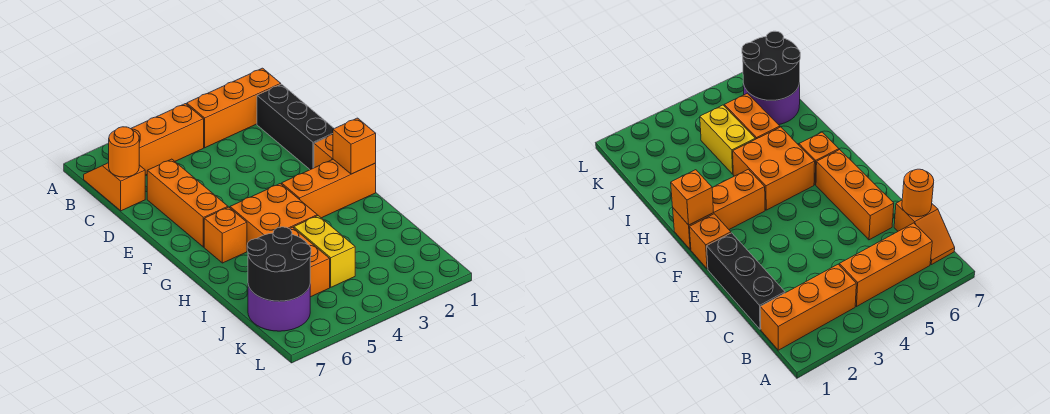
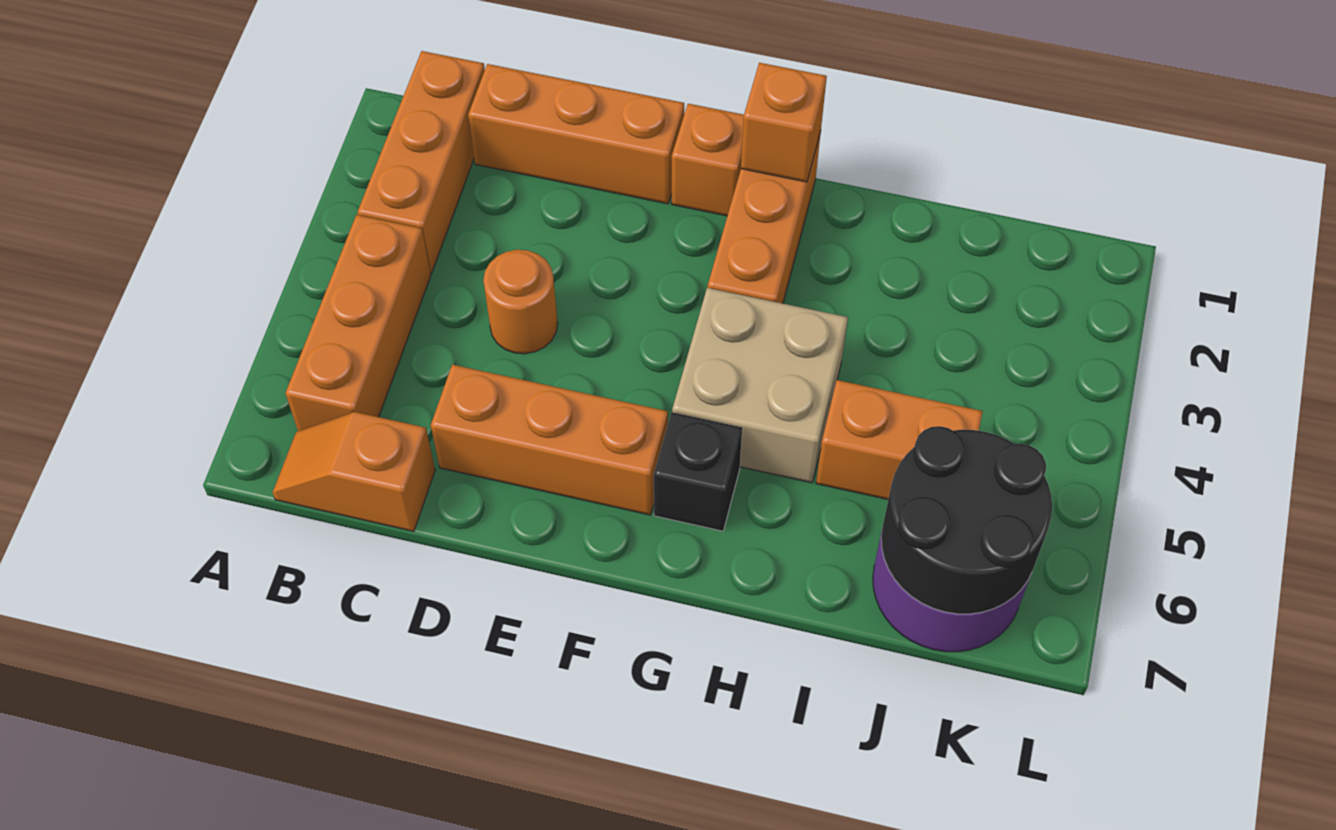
black brick C1:E1 level 1 -> orange brick C1:E1 level 1
orange round brick C7 level 2 -> orange round brick D4 level 1
orange brick G4:H5 level 1 -> tan brick G4:H5 level 1
orange brick G6 level 1 -> black brick G6 level 1
yellow brick I4:J4 level 1 -> none

